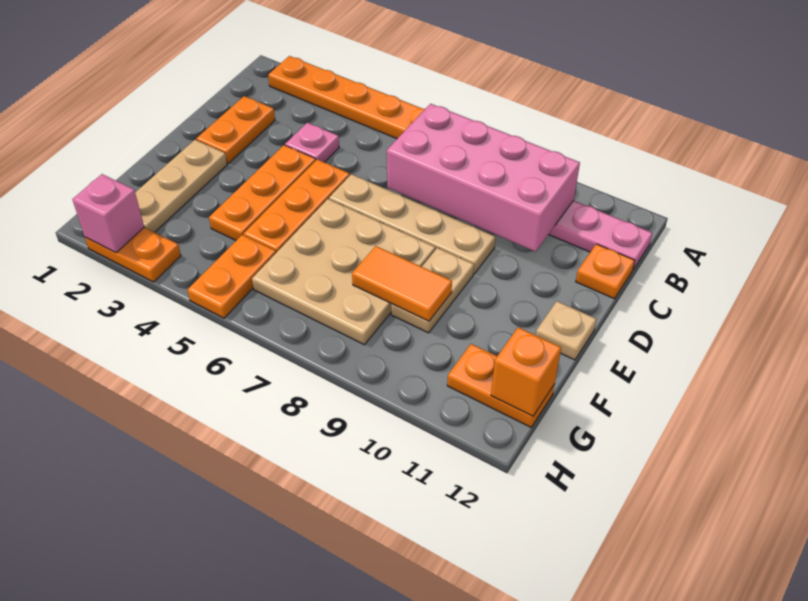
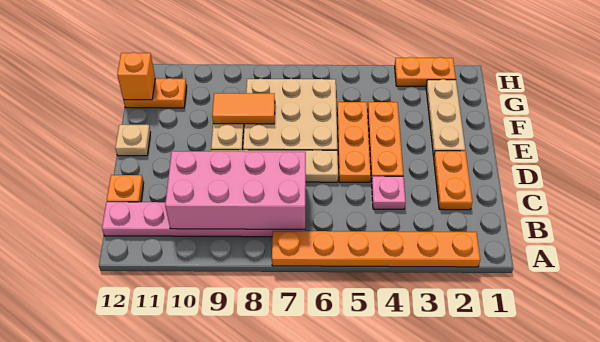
orange plate G5:H5 level 1 -> none
pink brick H2 level 2 -> none

